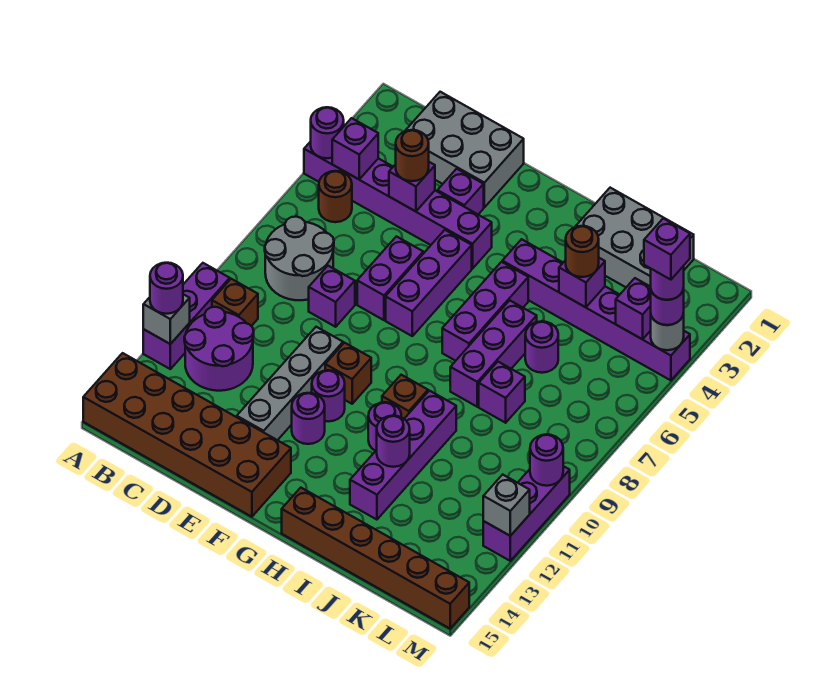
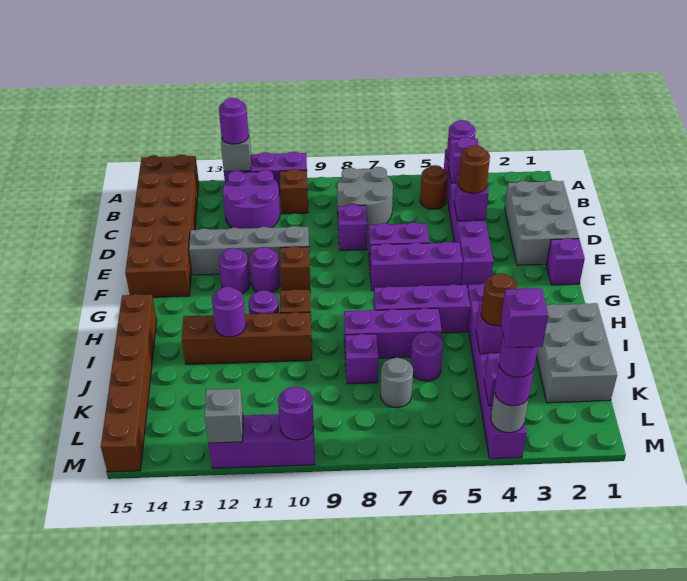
purple brick E3 level 1 -> purple brick F1 level 1
purple brick I10:I13 level 1 -> brown brick I10:I13 level 1
none -> grey round brick K7 level 1

